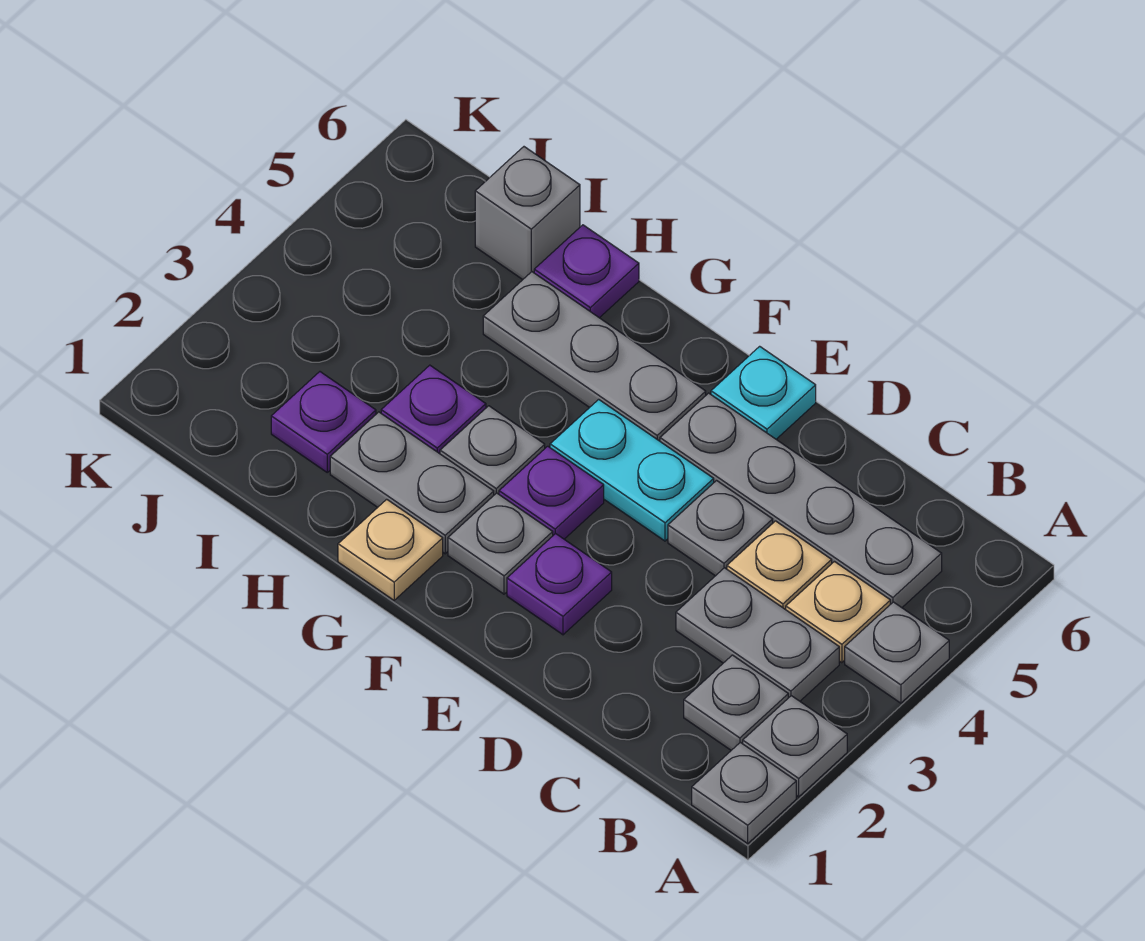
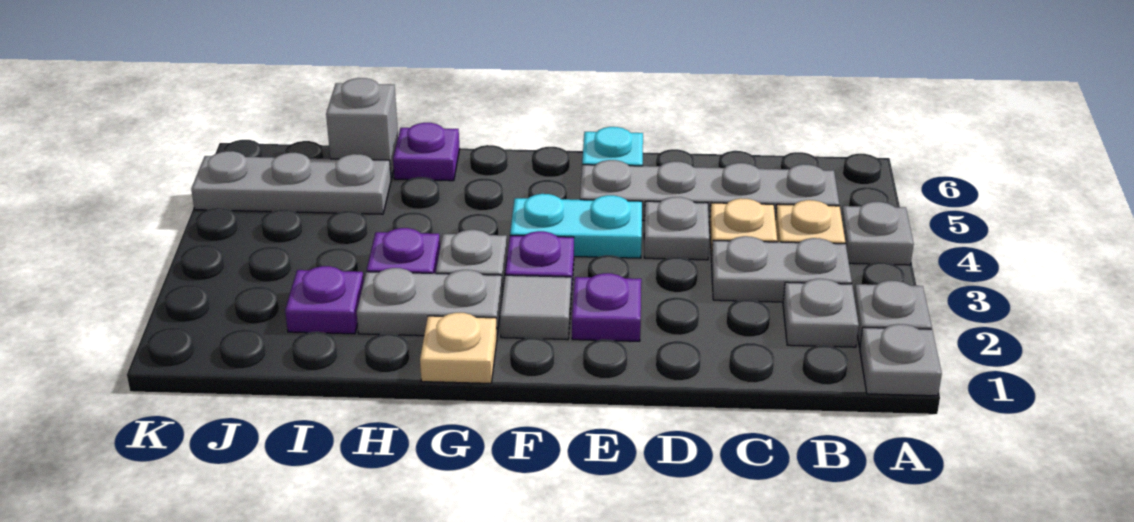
grey plate F2 level 1 -> grey tile F2 level 1
grey plate F5:H5 level 1 -> grey plate I5:K5 level 1

